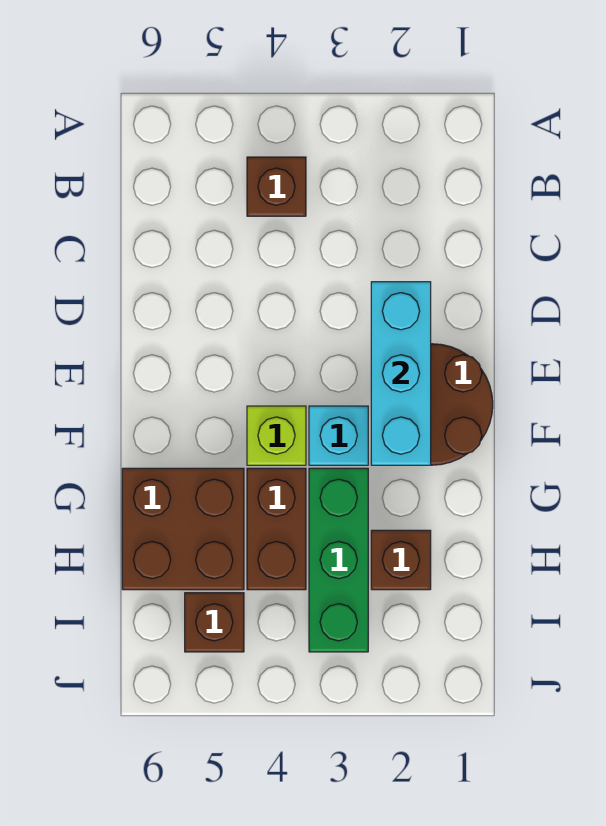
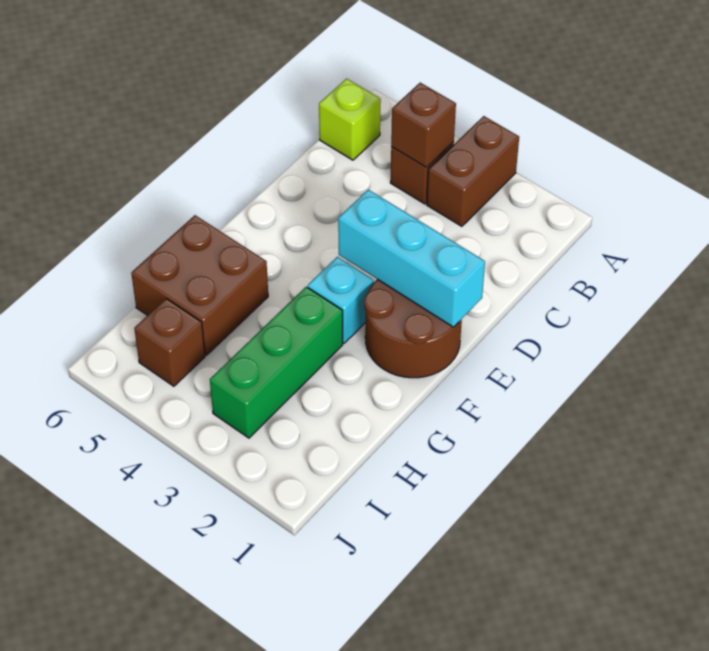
cyan brick D2:F2 level 2 -> cyan brick E1:E3 level 2
lime brick F4 level 1 -> lime brick B6 level 1
brown brick G4:H4 level 1 -> brown brick A3:B3 level 1
brown brick H2 level 1 -> brown brick B4 level 2

